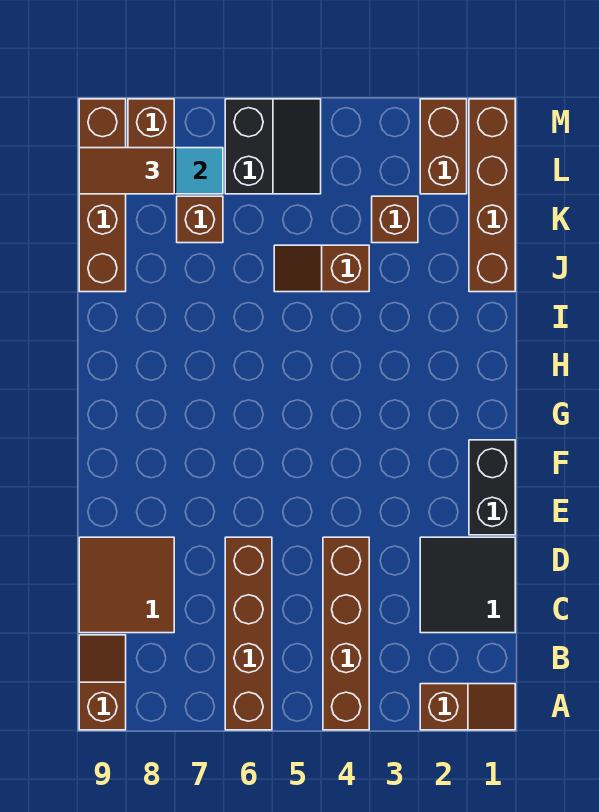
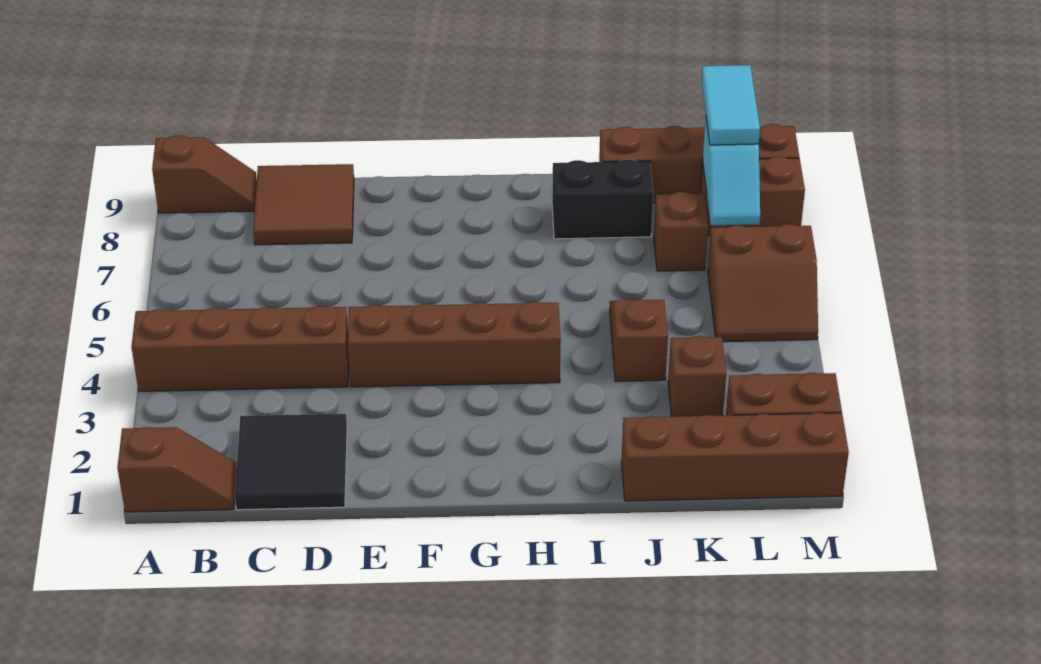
brown slope A1:A2 level 1 top 2 -> brown slope A1:B1 level 1 top A
brown brick A6:D6 level 1 -> brown brick E4:H4 level 1
black brick E1:F1 level 1 -> black brick I8:J8 level 1
black slope L5:M6 level 1 top 6 -> brown slope L5:M6 level 1 top 6
brown tile L8:L9 level 3 -> cyan tile L8:L9 level 3

